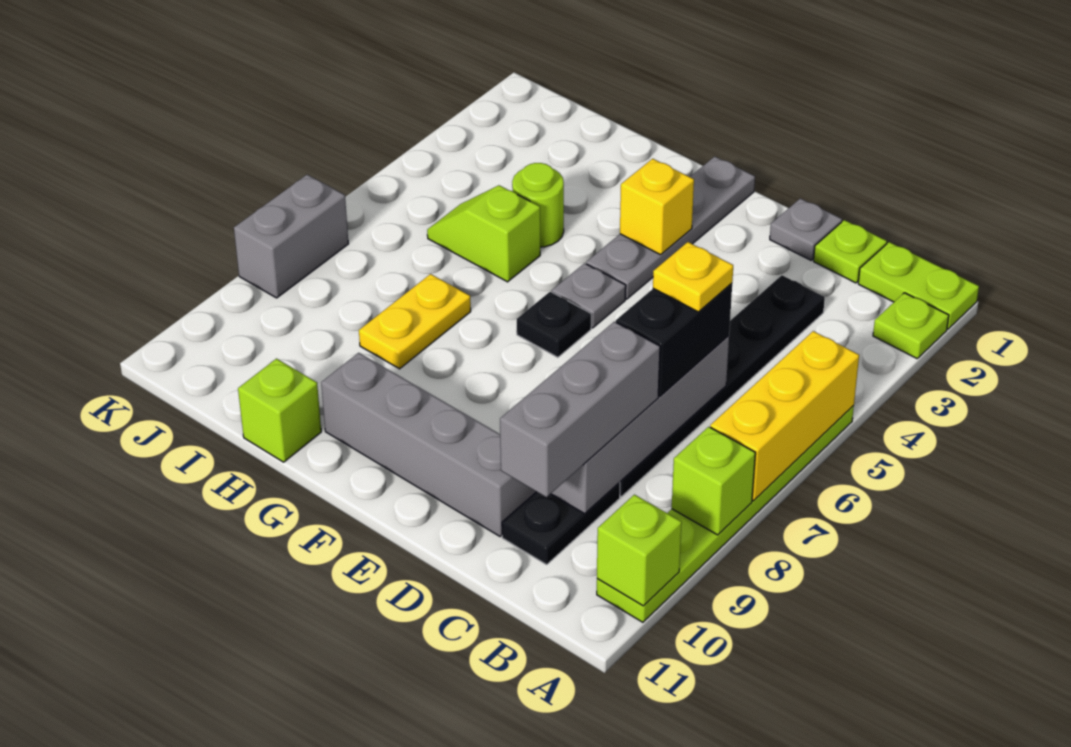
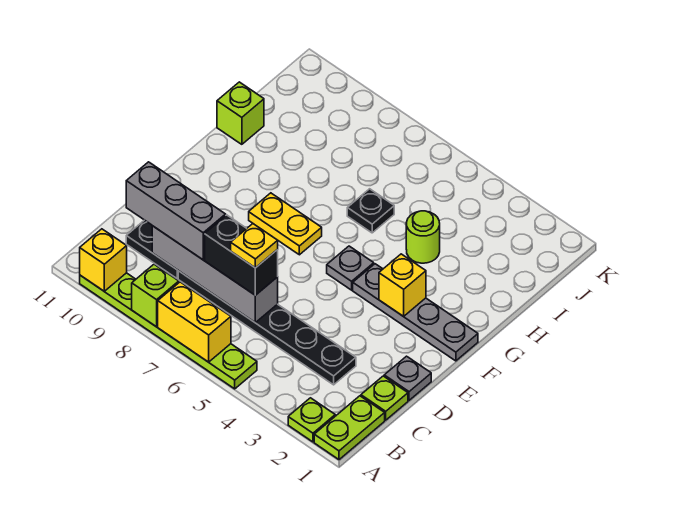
yellow brick A5:A7 level 2 -> yellow brick A6:A7 level 2
lime brick A10 level 2 -> yellow brick A10 level 2
grey brick D10:G10 level 1 -> none
black plate F6 level 1 -> black plate H6 level 1
lime slope H5:I5 level 1 top H -> none
yellow plate H7:H8 level 1 -> yellow plate F7:F8 level 1
grey brick K7:K8 level 1 -> none

